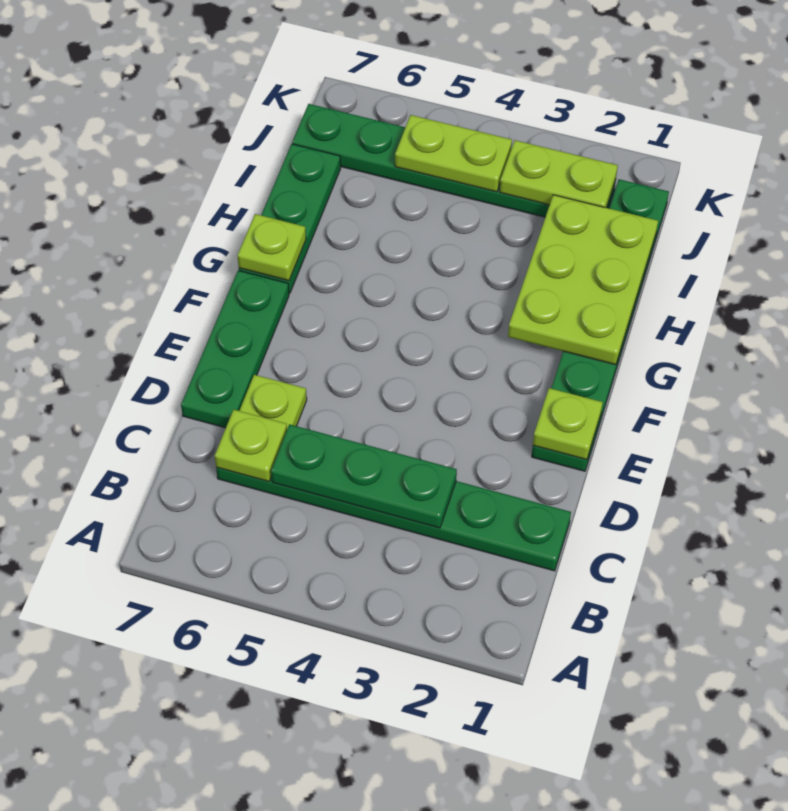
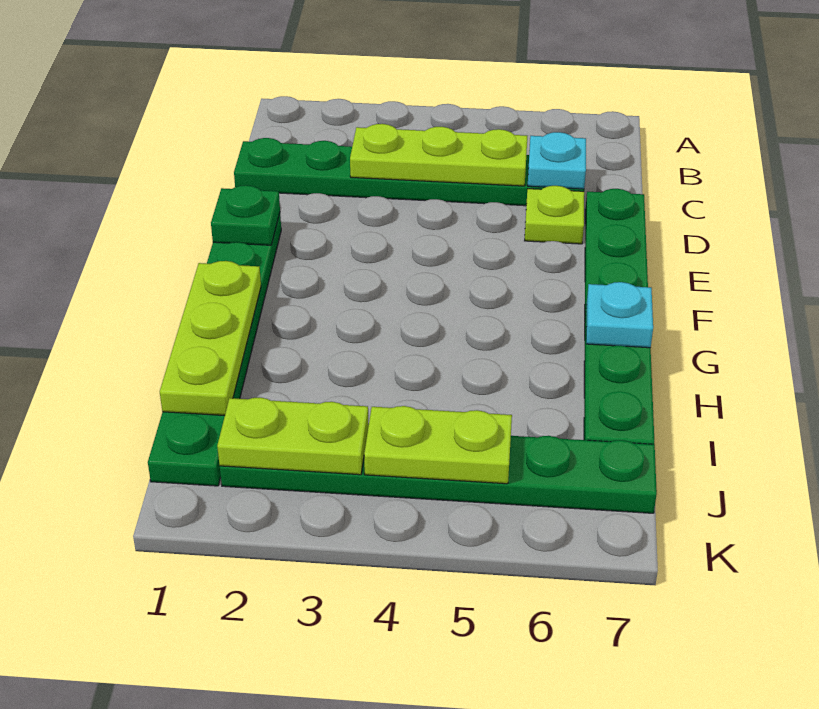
green plate C3:C5 level 2 -> lime plate C3:C5 level 2
lime plate C6 level 2 -> cyan plate C6 level 2
lime plate E1 level 2 -> green plate E1 level 2
lime plate G1:I2 level 2 -> lime plate G1:I1 level 2
lime plate G7 level 2 -> cyan plate G7 level 2

